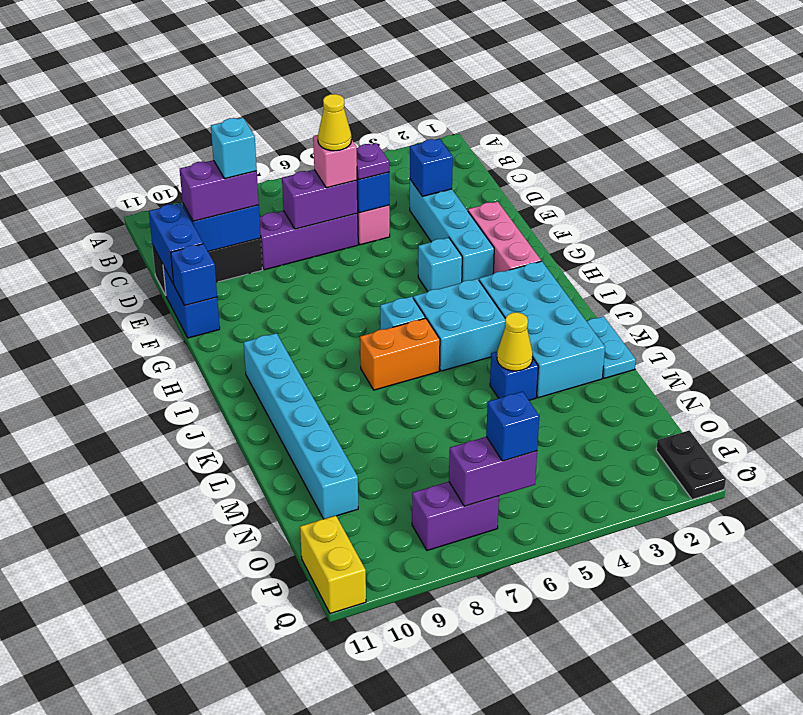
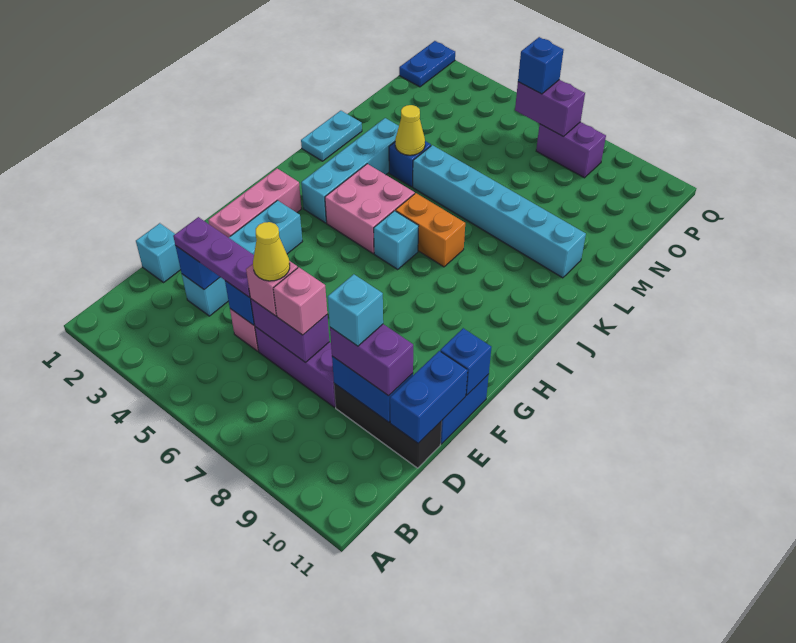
purple plate D5 level 3 -> purple plate D3:D5 level 3
none -> pink brick D7 level 3
cyan brick G4 level 1 -> cyan brick D1 level 1
cyan brick I2:L3 level 1 -> cyan brick I3:L3 level 1
cyan brick I4:J5 level 1 -> pink brick I4:J5 level 1
cyan brick I10:N10 level 1 -> cyan brick L5:L10 level 1
black plate P1:Q1 level 1 -> blue plate P1:Q1 level 1
yellow brick P11:Q11 level 1 -> none

